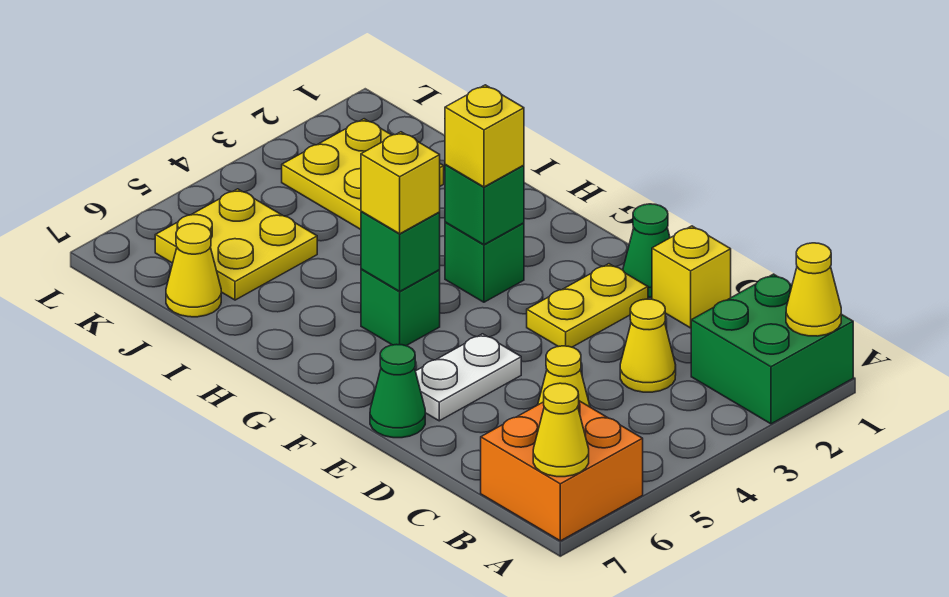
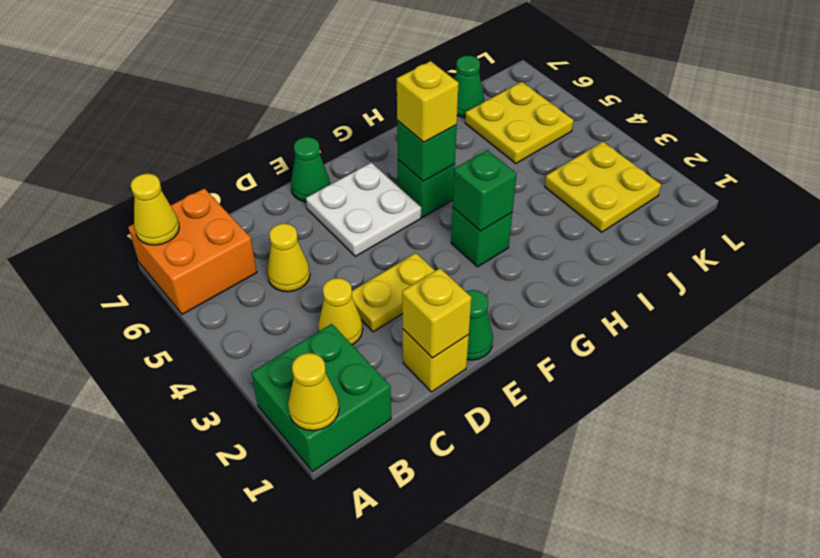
yellow plate E2:E3 level 1 -> yellow plate D3:E3 level 1
white plate E5:E6 level 1 -> white plate E5:F6 level 1
yellow brick G3 level 3 -> yellow brick D1 level 2
yellow cone J7 level 1 -> green cone J7 level 1

